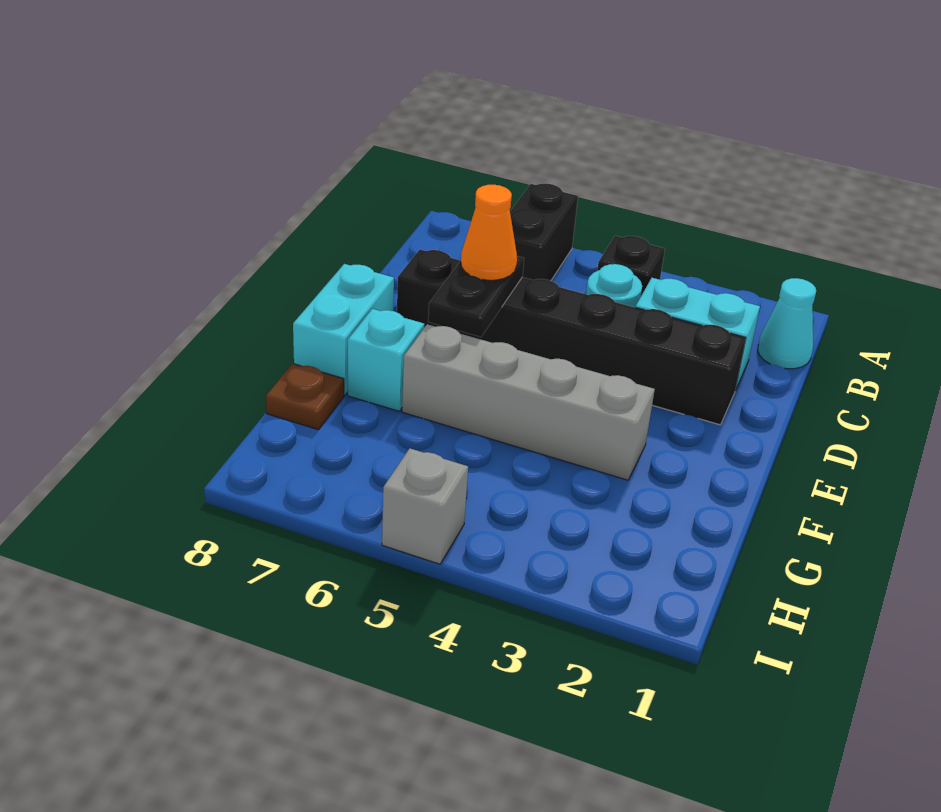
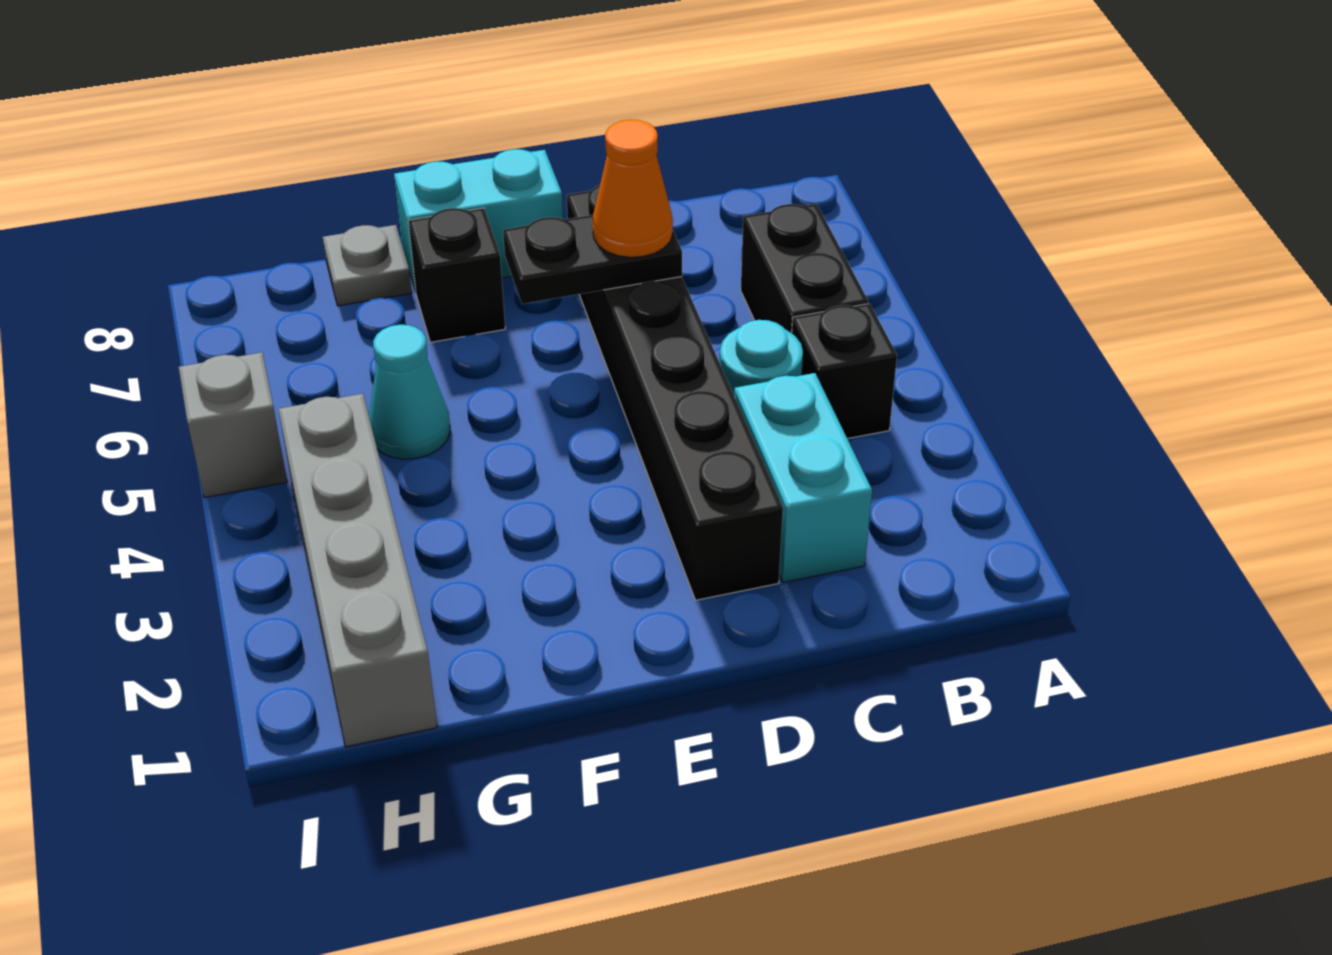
black brick A6:B6 level 1 -> black brick B5:B6 level 1
cyan cone B1 level 1 -> cyan cone G5 level 1
grey brick F3:F6 level 1 -> grey brick H1:H4 level 1
cyan brick F7 level 1 -> black brick F7 level 1
brown plate G8 level 1 -> grey plate G8 level 1

